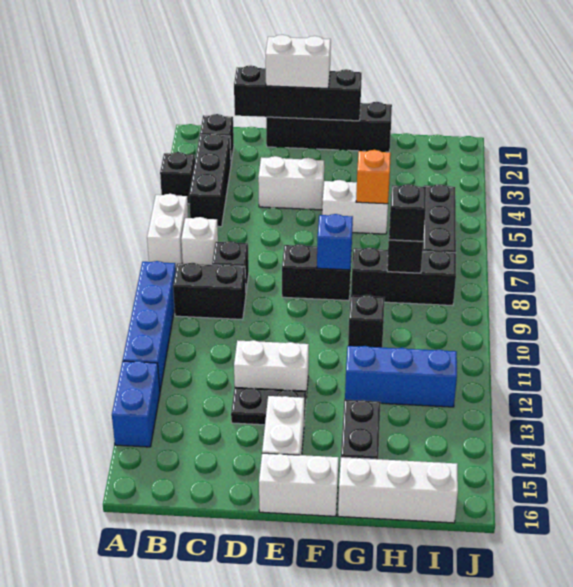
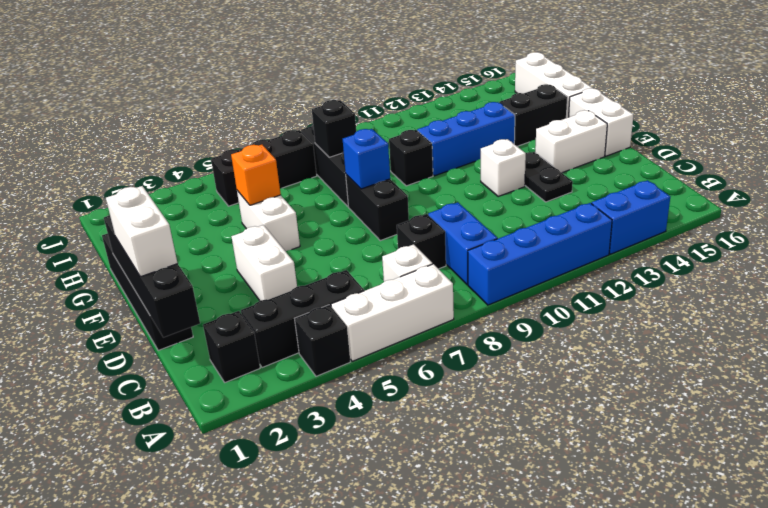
white brick A6:A7 level 1 -> white brick A5:A7 level 1
black brick B9:C9 level 1 -> blue brick B9:C9 level 1
white brick D12:E12 level 1 -> white brick E12 level 1
blue brick G12:I12 level 1 -> blue brick G11:G13 level 1
black brick H8 level 3 -> none

